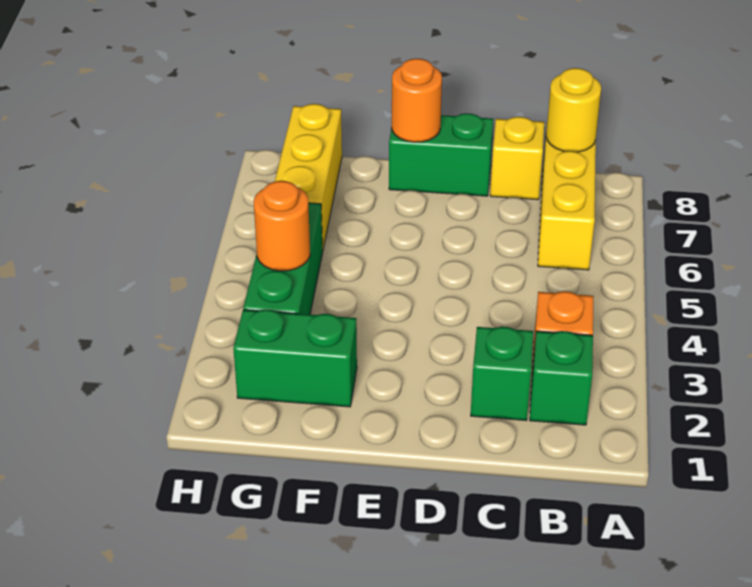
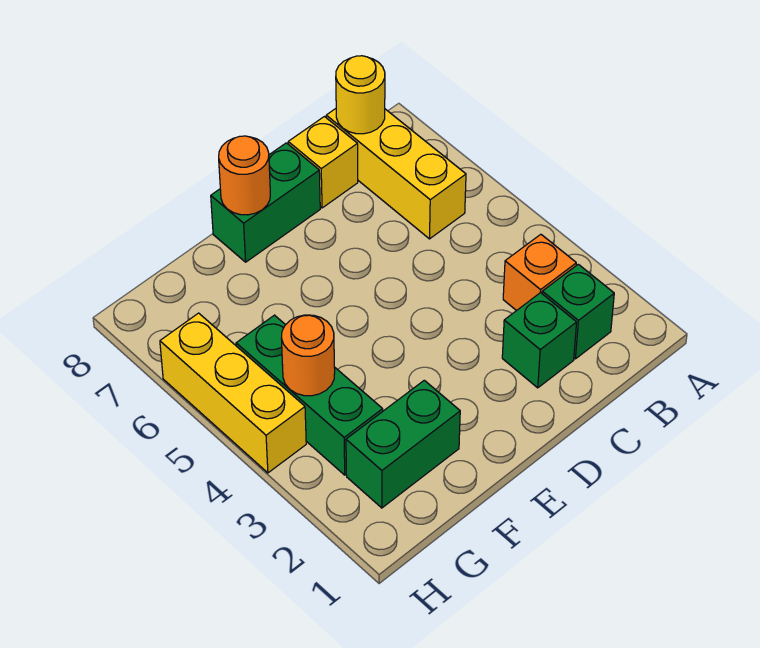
yellow brick G6:G8 level 1 -> yellow brick H4:H6 level 1

